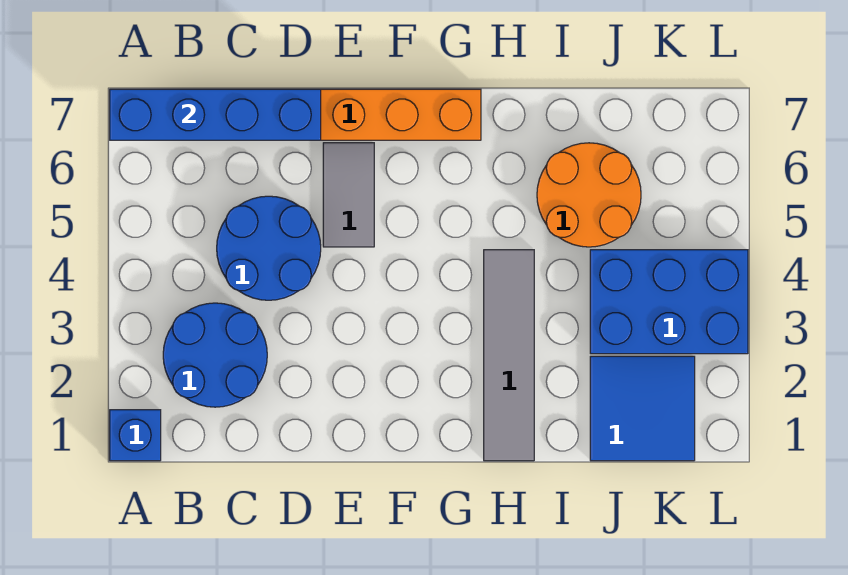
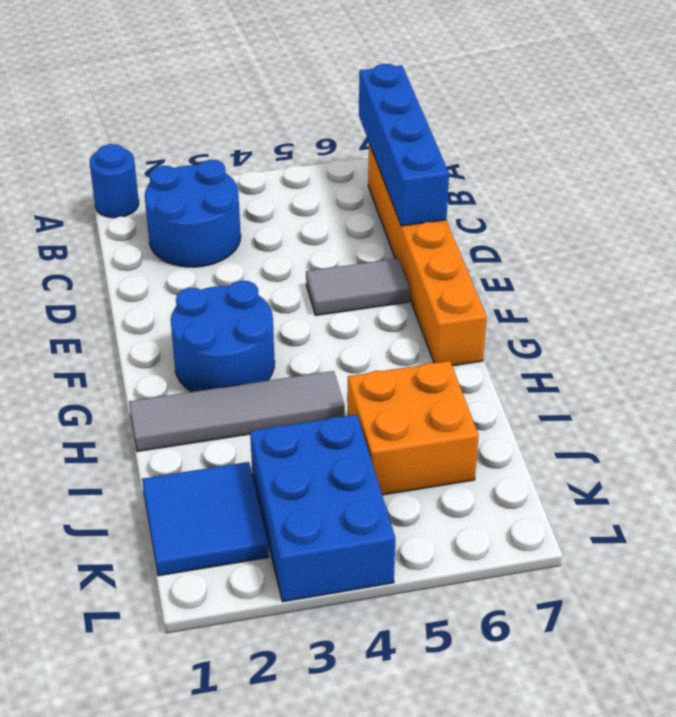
blue brick A1 level 1 -> blue round brick A1 level 1
blue round brick C4:D5 level 1 -> blue round brick F2:G3 level 1
orange round brick I5:J6 level 1 -> orange brick I5:J6 level 1

